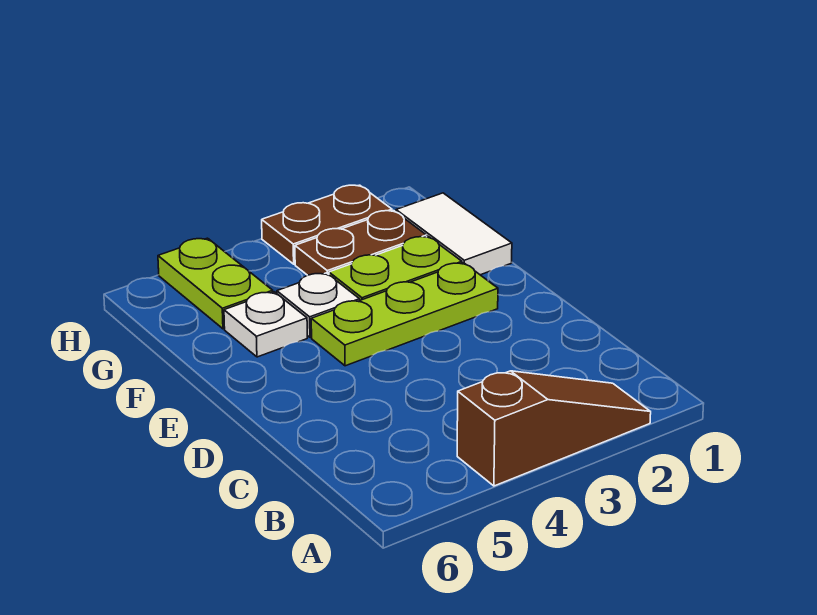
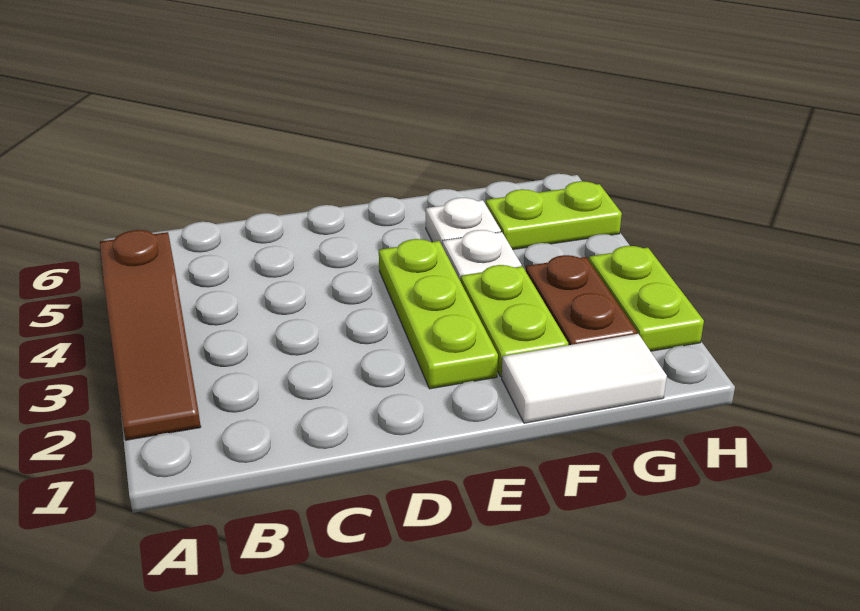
brown plate H2:H3 level 1 -> lime plate H2:H3 level 1

